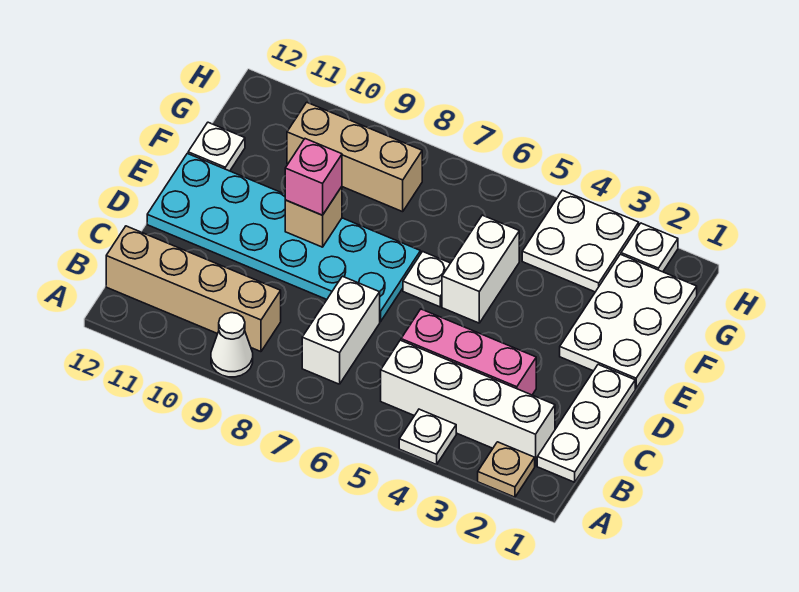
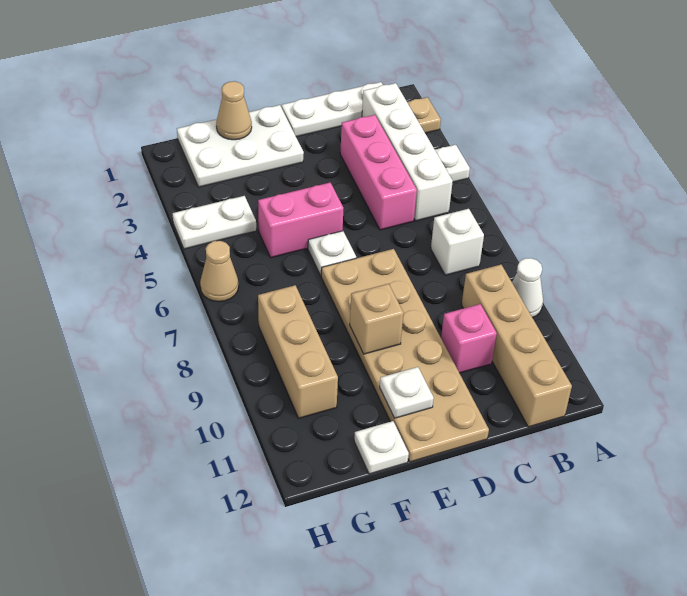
white brick B7:C7 level 1 -> white brick B7 level 1
cyan plate D7:E12 level 1 -> tan plate D7:E12 level 1
white brick E5:F5 level 1 -> pink brick E5:F5 level 1
pink brick E9 level 3 -> pink brick C10 level 1
none -> tan cone F1 level 2
white plate G3:H4 level 1 -> white plate G4:H4 level 1
white plate H2 level 1 -> white plate E11 level 2
none -> tan cone H6 level 1

